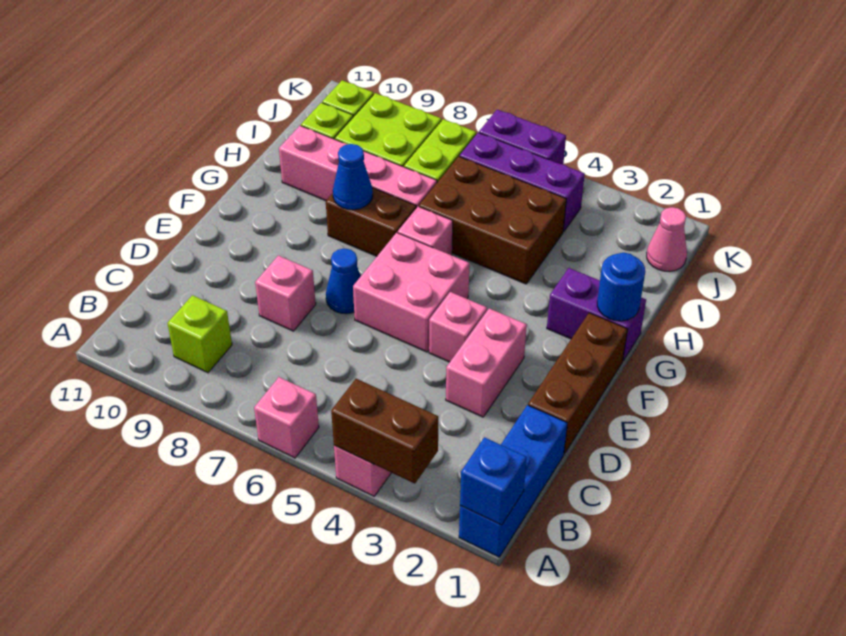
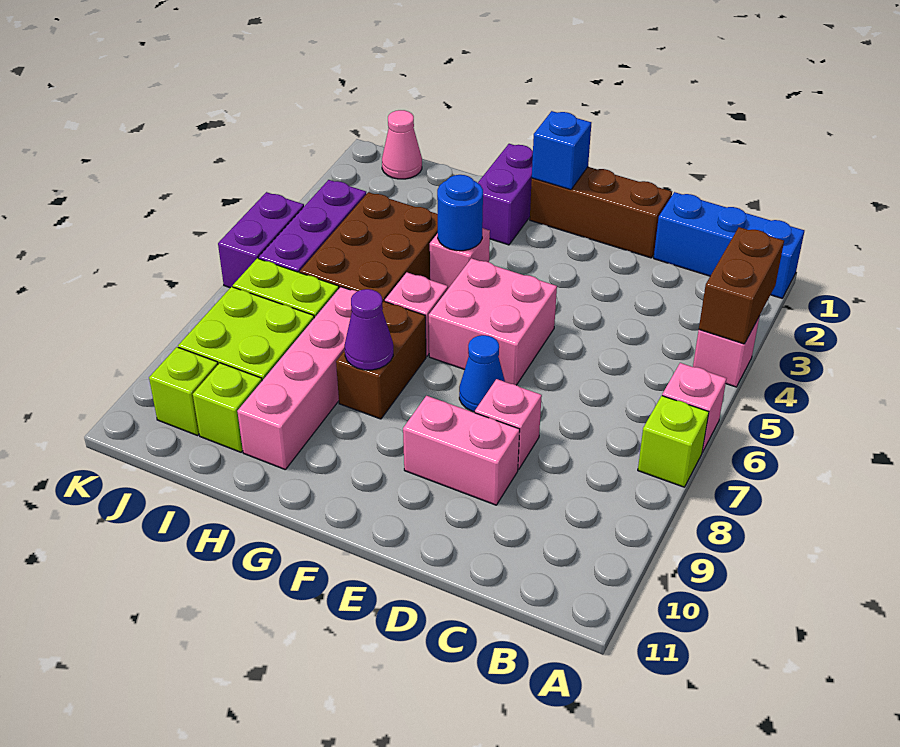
blue brick A1 level 2 -> blue brick F1 level 2
lime brick B9 level 1 -> lime brick A7 level 1
pink brick D3:E3 level 1 -> pink brick D9:E9 level 1
pink brick E4 level 1 -> pink brick G4 level 1
blue round brick G1 level 2 -> blue round brick G4 level 2
blue cone G8 level 2 -> purple cone G8 level 2

